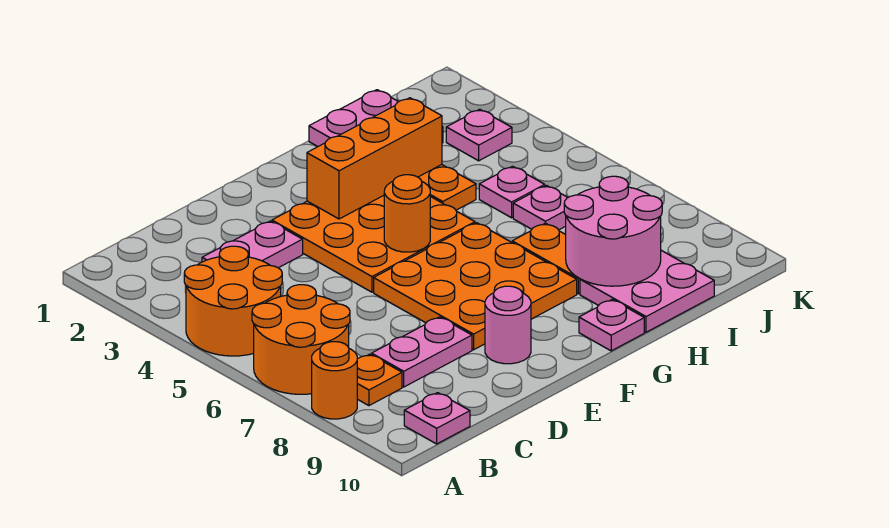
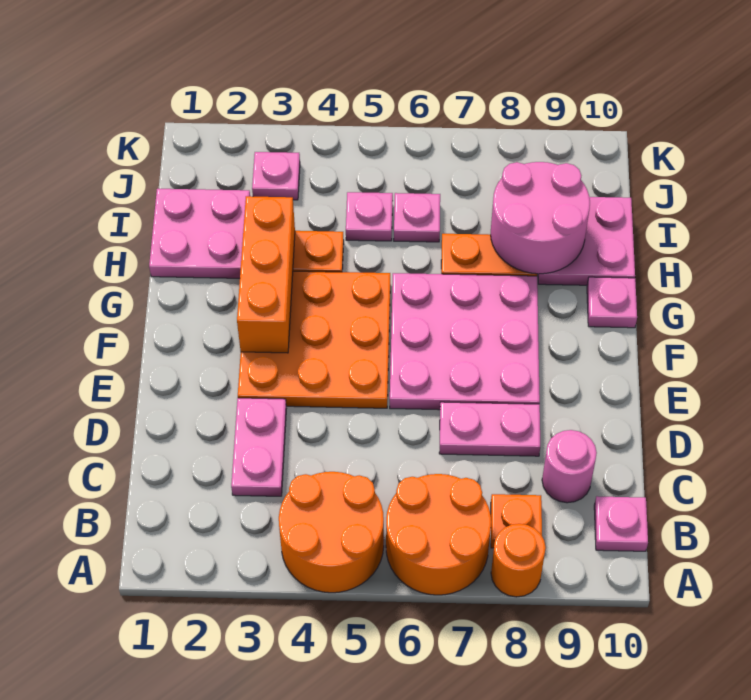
pink plate C8:D8 level 1 -> pink plate D7:D8 level 1
orange plate E6:G8 level 1 -> pink plate E6:G8 level 1
pink round brick E9 level 1 -> pink round brick C9 level 1
orange round brick F5 level 2 -> none

